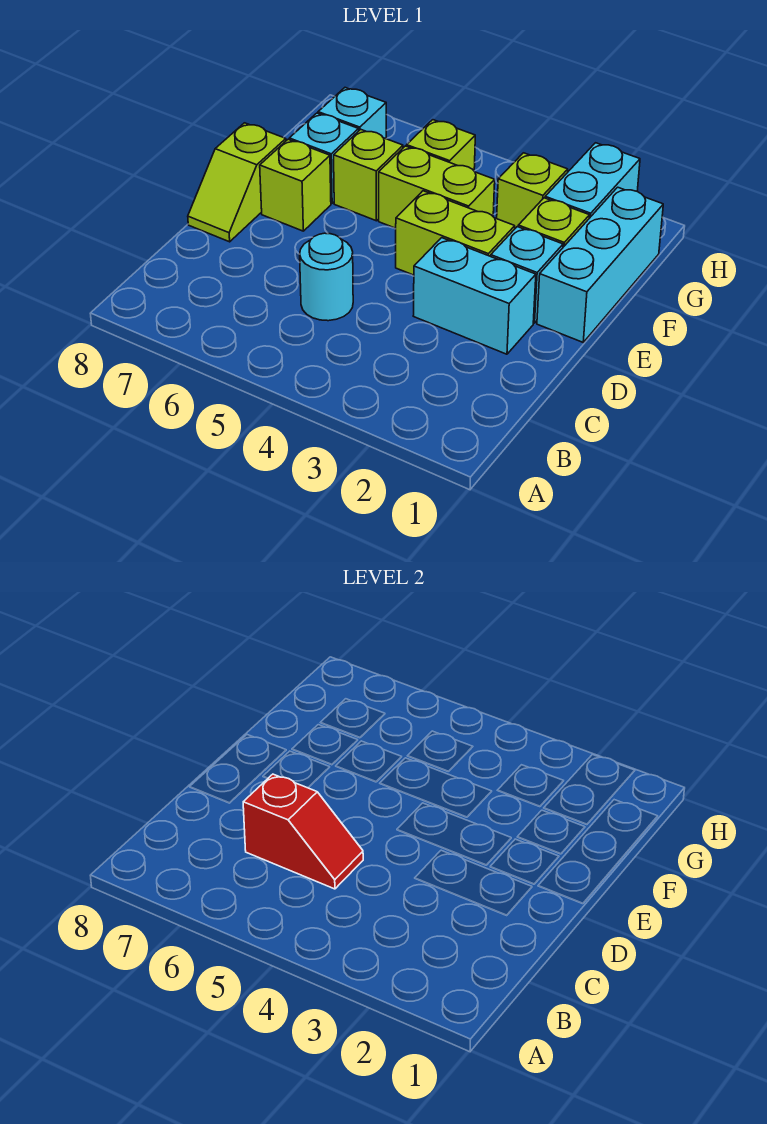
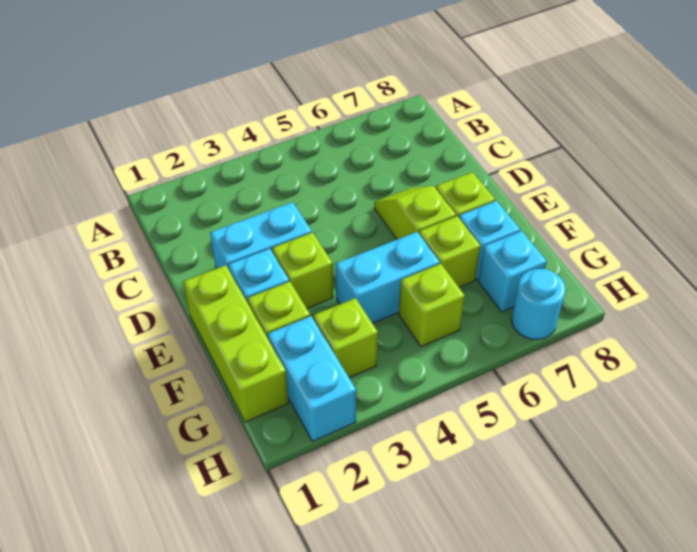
cyan round brick C5 level 1 -> cyan round brick H7 level 1
red slope C5:C6 level 2 top 6 -> none
lime slope D8:E8 level 1 top E -> lime slope D6:E6 level 1 top E
cyan brick E1:G1 level 1 -> lime brick E1:G1 level 1
lime brick E3:E4 level 1 -> lime brick E3 level 1
lime brick F4:F5 level 1 -> cyan brick F4:F5 level 1

